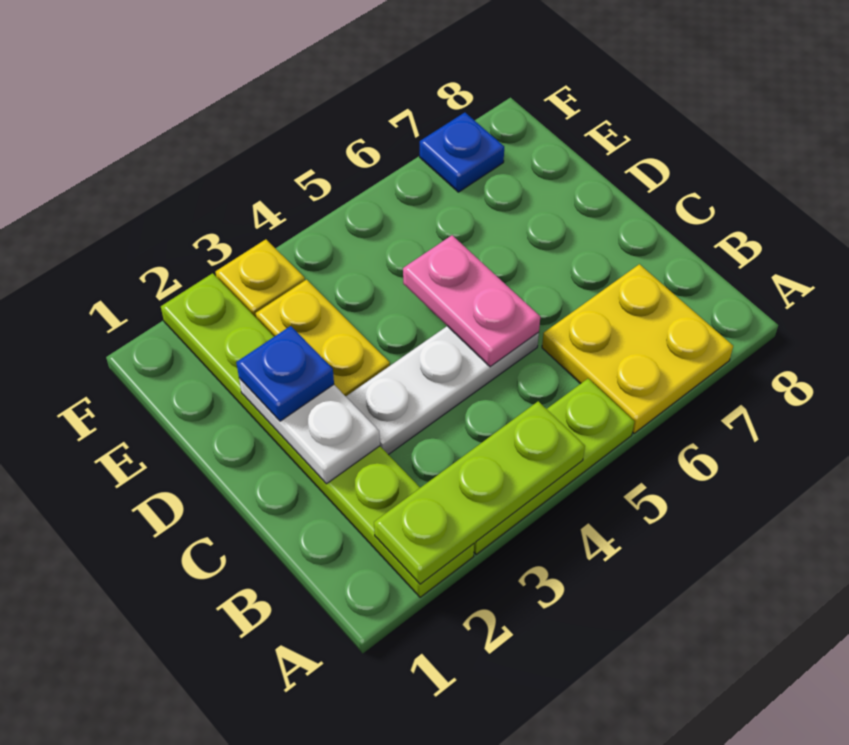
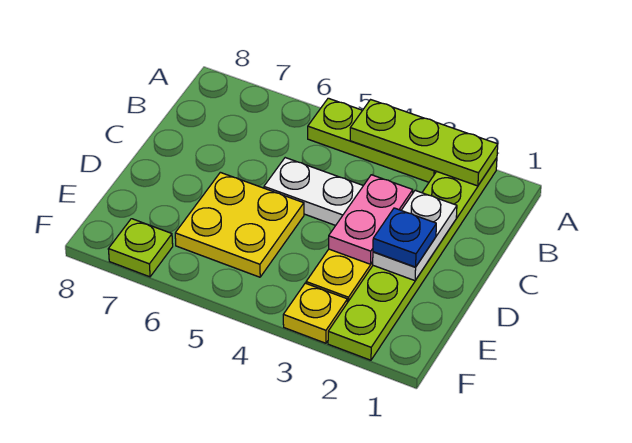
yellow plate A6:B7 level 1 -> yellow plate D5:E6 level 1
pink plate C5:D5 level 2 -> pink plate C3:D3 level 2
blue plate F7 level 1 -> lime plate F7 level 1

